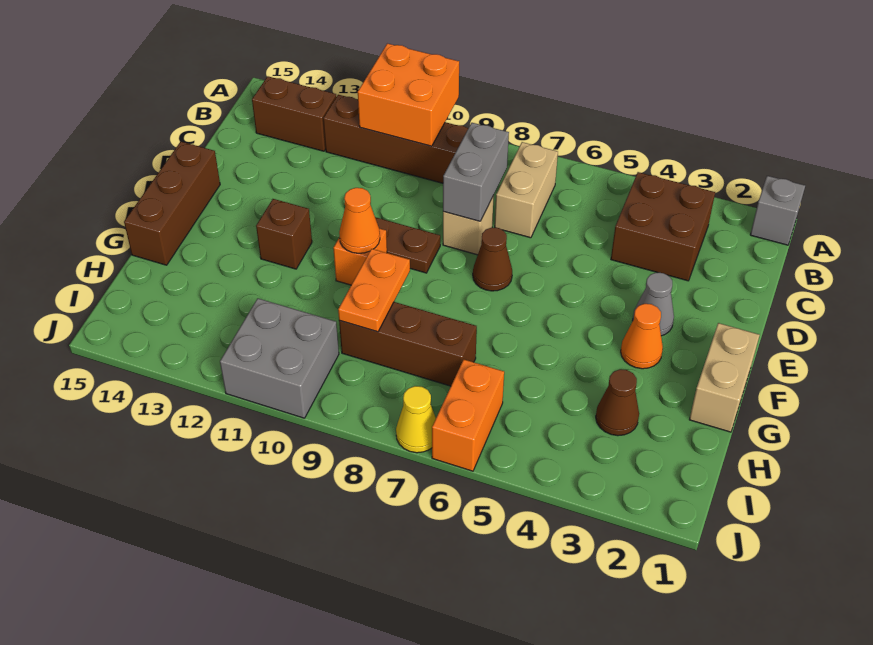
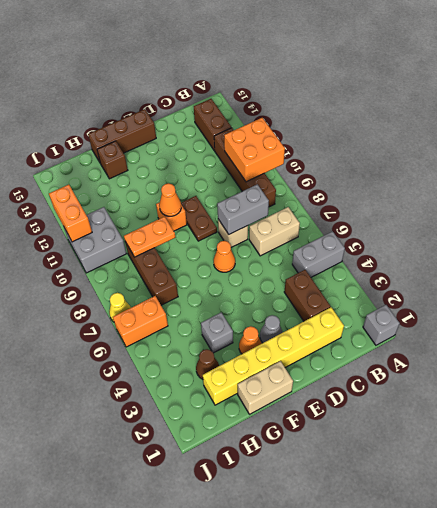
none -> grey brick A5:B5 level 1
brown brick B3:C4 level 1 -> brown brick C3:C4 level 1
none -> yellow brick C2:H2 level 1
brown cone E7 level 1 -> orange cone E7 level 1
brown brick F12 level 1 -> brown brick G14 level 1
none -> grey brick G4 level 1
none -> orange brick J11:J12 level 2

